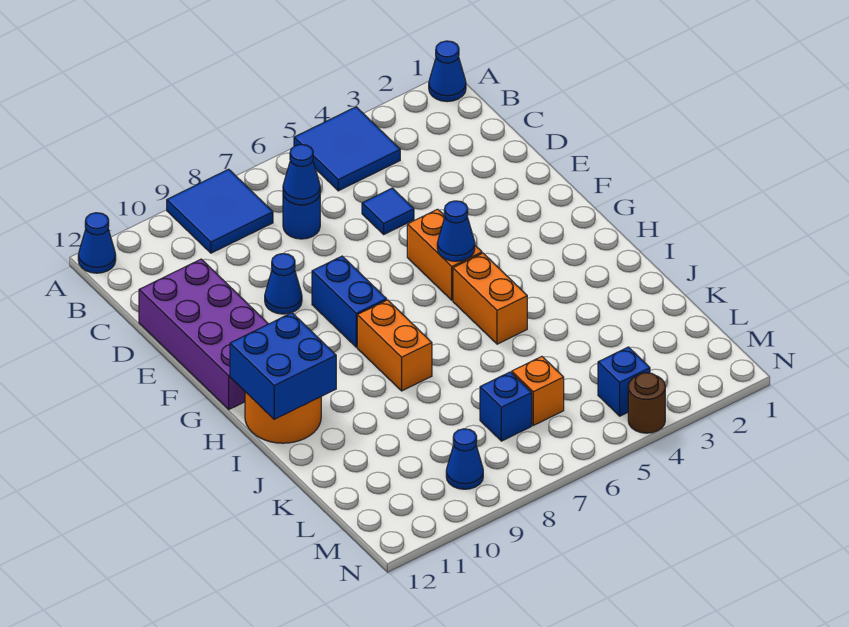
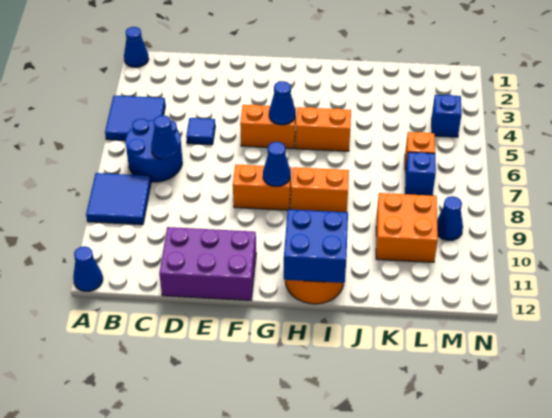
blue round brick C7 level 1 -> blue round brick B6:C7 level 1
purple brick D11:G12 level 1 -> purple brick D11:F12 level 1
blue cone E9 level 1 -> blue cone G8 level 2
blue brick F8:G8 level 1 -> orange brick F8:G8 level 1
none -> orange brick K9:L10 level 1
brown round brick N4 level 1 -> none

